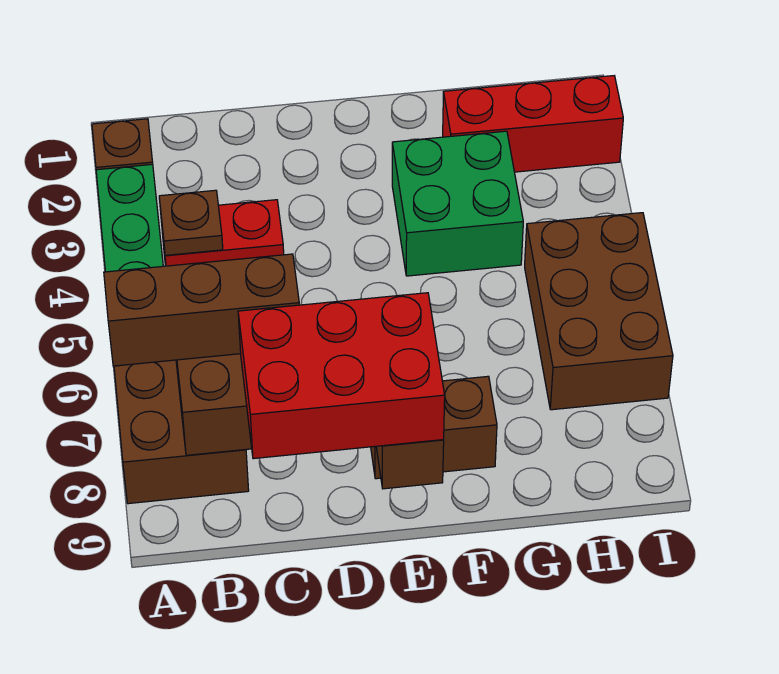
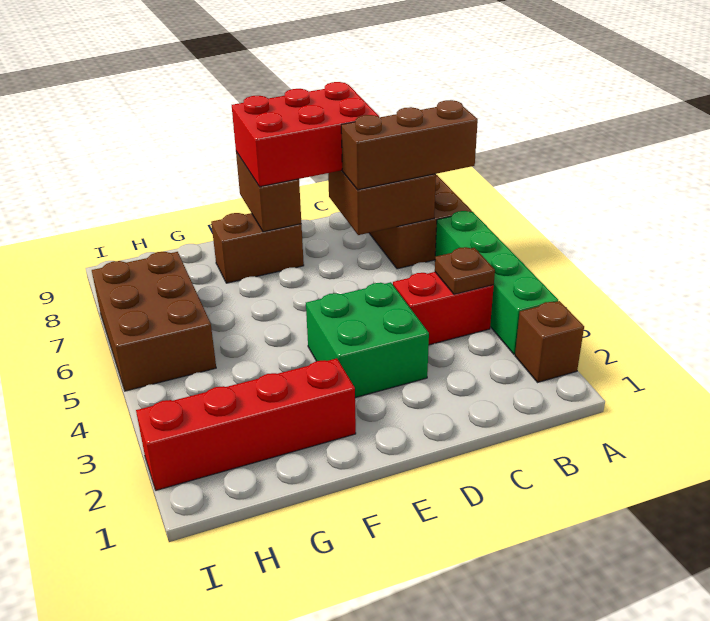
green brick F3:G4 level 1 -> green brick D3:E4 level 1
red brick G2:I2 level 1 -> red brick F2:I2 level 1

